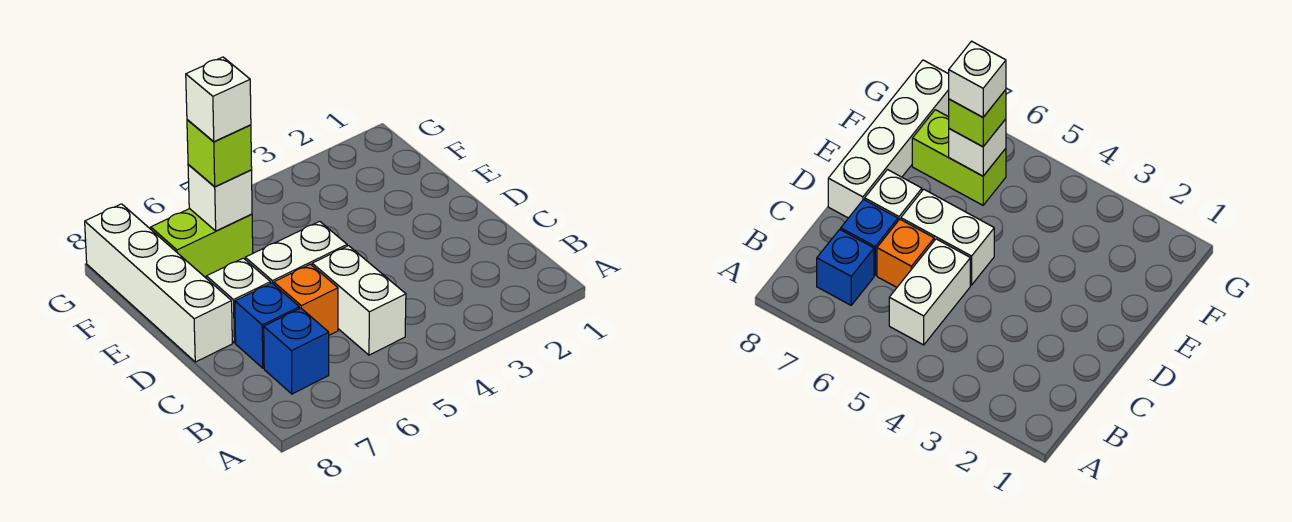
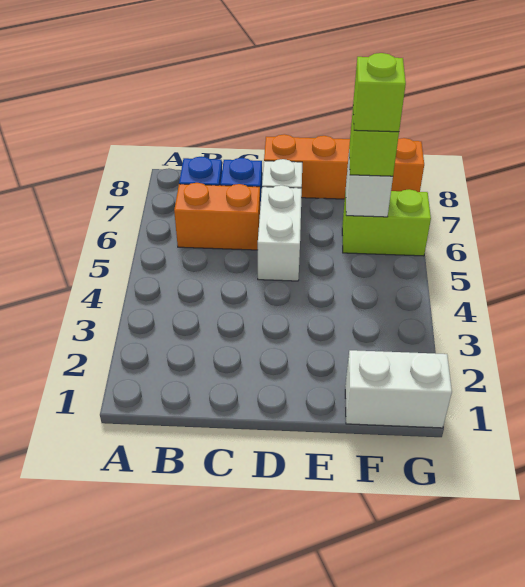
white brick B5:C5 level 1 -> white brick F1:G1 level 1
orange brick C6 level 1 -> orange brick B6:C6 level 1
white brick D8:G8 level 1 -> orange brick D8:G8 level 1
lime brick F6:F7 level 1 -> lime brick F6:G6 level 1
white brick F6 level 4 -> lime brick F6 level 4

